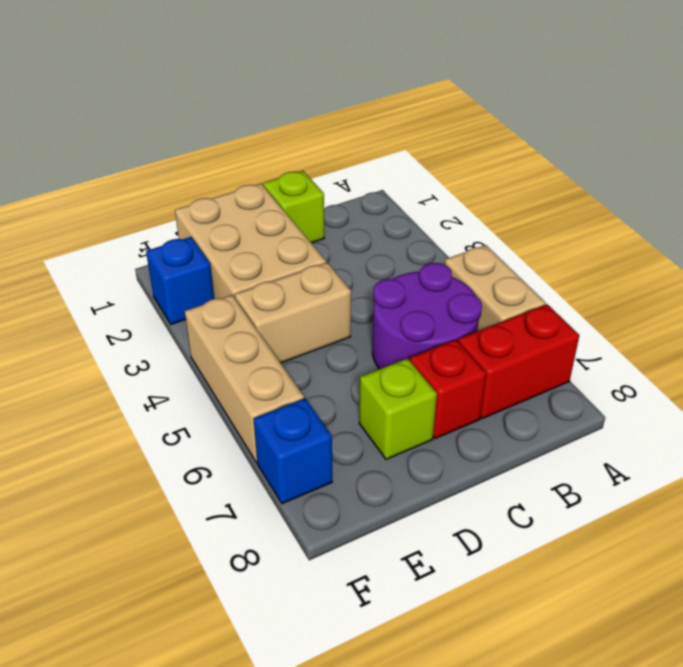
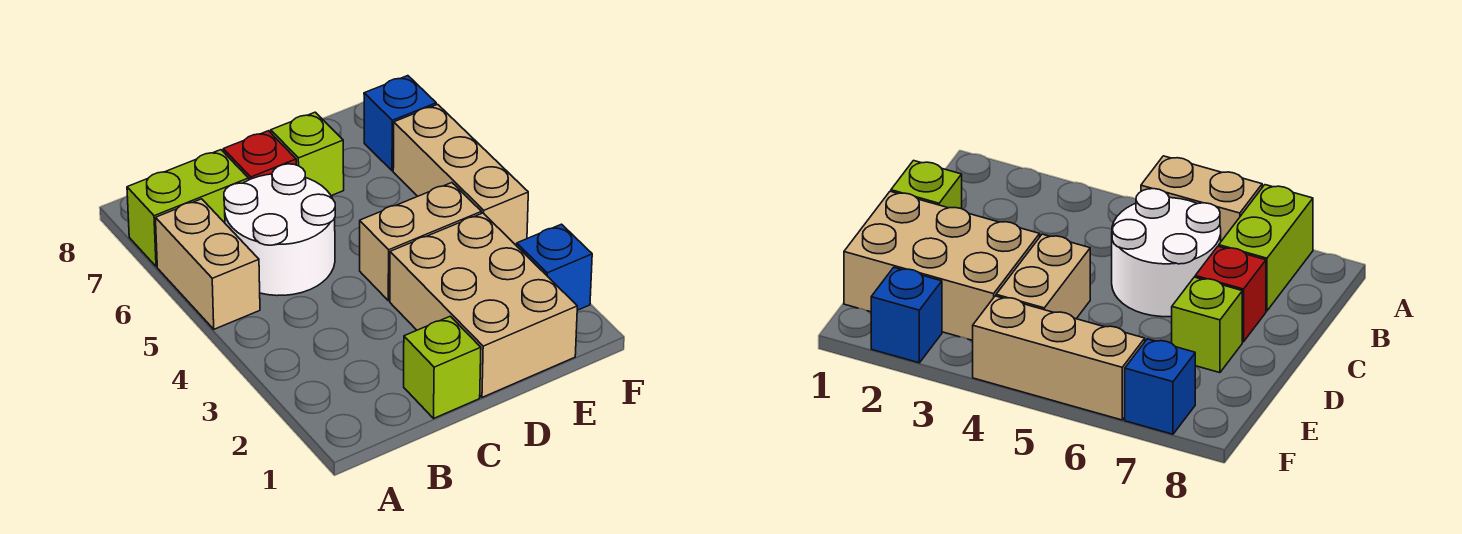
red brick A7:B7 level 1 -> lime brick A7:B7 level 1
purple round brick B5:C6 level 1 -> white round brick B5:C6 level 1

